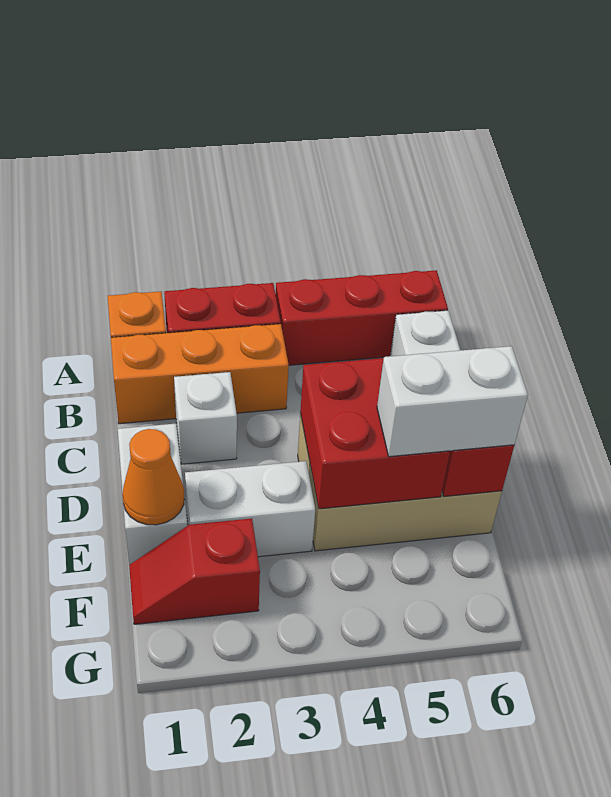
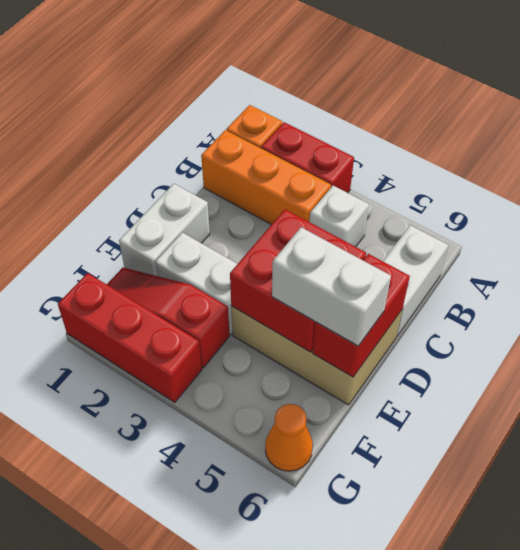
red brick A4:A6 level 1 -> red brick G1:G3 level 1
white brick C2 level 1 -> white brick B4 level 1
orange cone E1 level 2 -> orange cone G6 level 1
red slope F1:F2 level 1 top 2 -> red slope F1:F3 level 1 top 3

